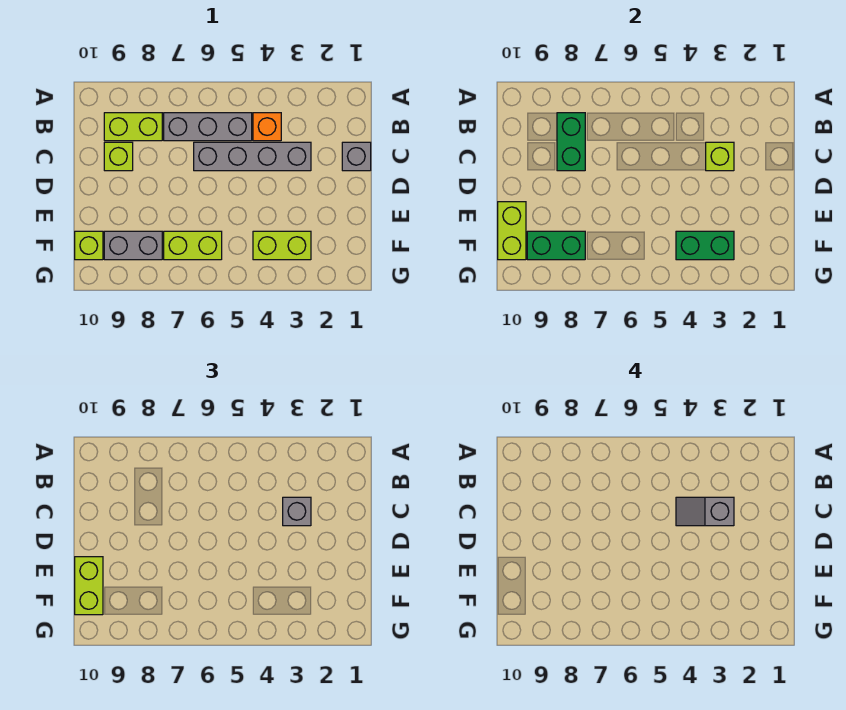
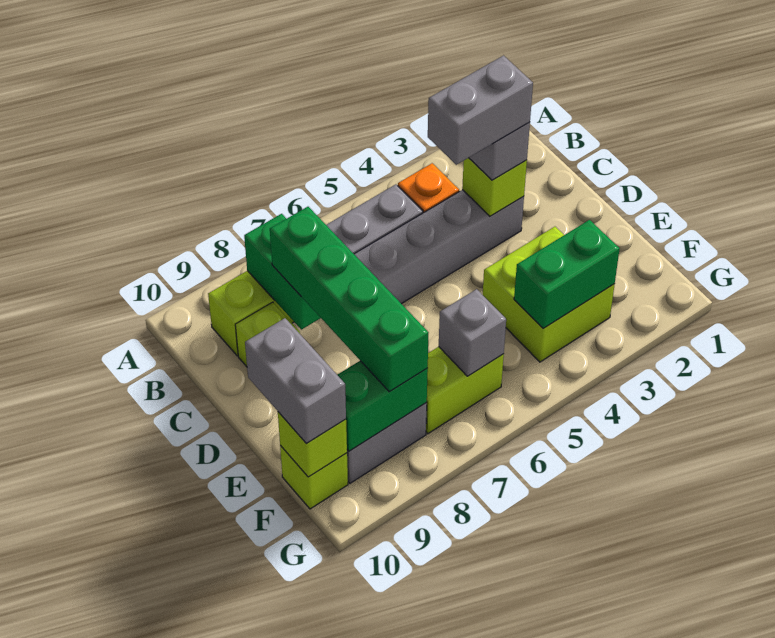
grey brick C1 level 1 -> grey brick F6 level 2
grey slope C3:C4 level 4 top 3 -> grey brick C3:C4 level 4
none -> green brick C8:F8 level 3
lime brick E10:F10 level 2 -> lime brick F10 level 2
lime brick E10:F10 level 3 -> grey brick E10:F10 level 3
lime brick F3:F4 level 1 -> lime brick E3:F4 level 1

